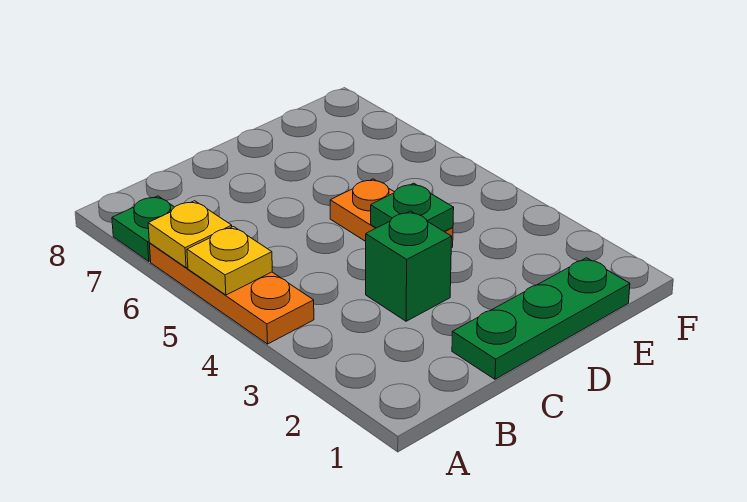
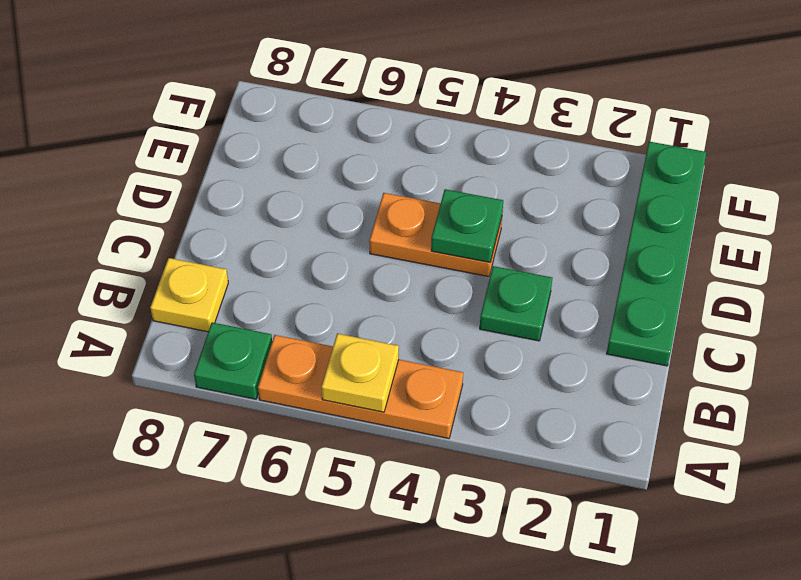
yellow plate A6 level 2 -> yellow plate B8 level 1
green plate C1:E1 level 1 -> green plate C1:F1 level 1
green brick C3 level 1 -> green plate C3 level 1

